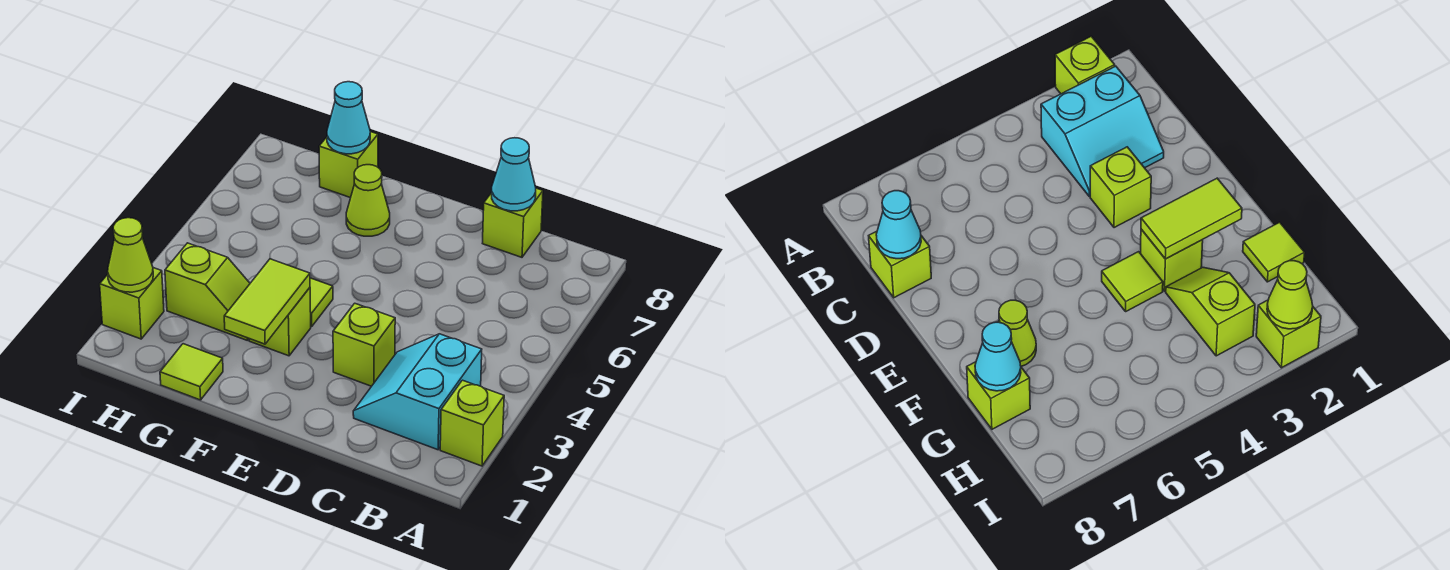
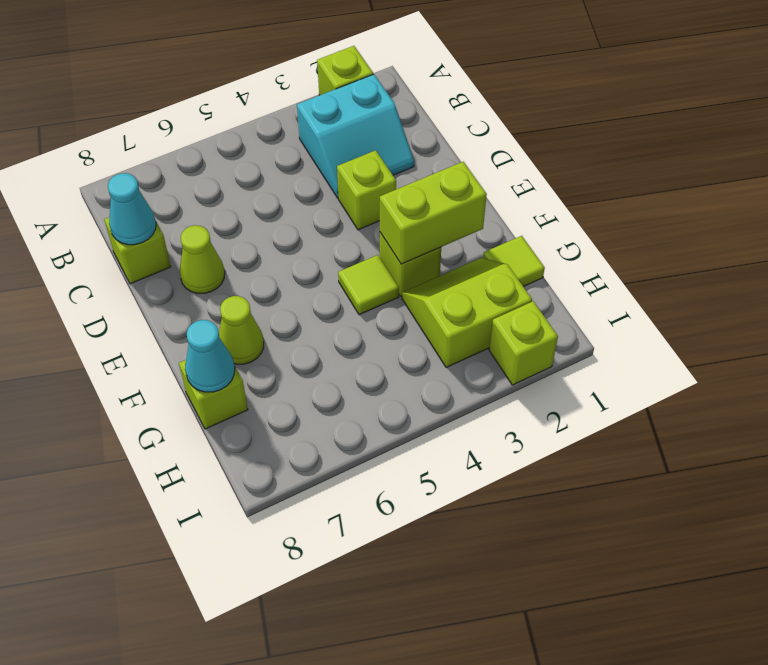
lime tile F2:F3 level 2 -> lime brick F2:F3 level 2
lime slope G3:H3 level 1 top H -> lime slope G2:H3 level 1 top H
lime cone I2 level 2 -> lime cone D7 level 1

